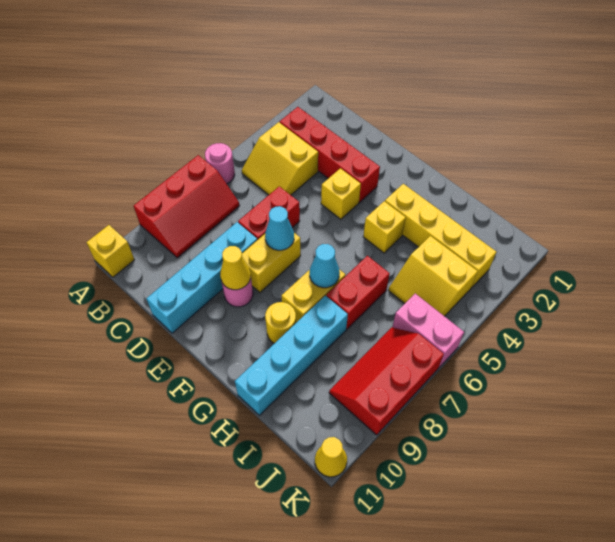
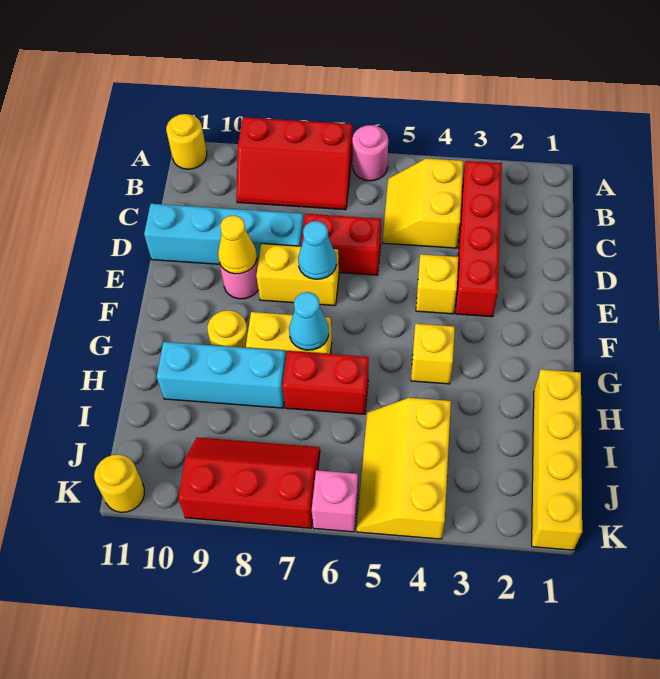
yellow brick A11 level 1 -> yellow round brick A11 level 1
yellow brick G3:J3 level 1 -> yellow brick H1:K1 level 1
cyan brick H8:H11 level 1 -> cyan brick H8:H10 level 1
yellow slope I4:J5 level 1 top 4 -> yellow slope I4:K5 level 1 top 4
pink brick J6:K6 level 1 -> pink brick K6 level 1
yellow cone K11 level 1 -> yellow round brick K11 level 1

